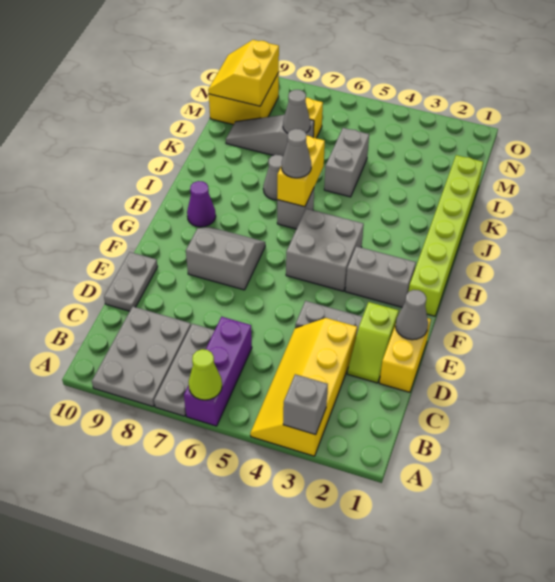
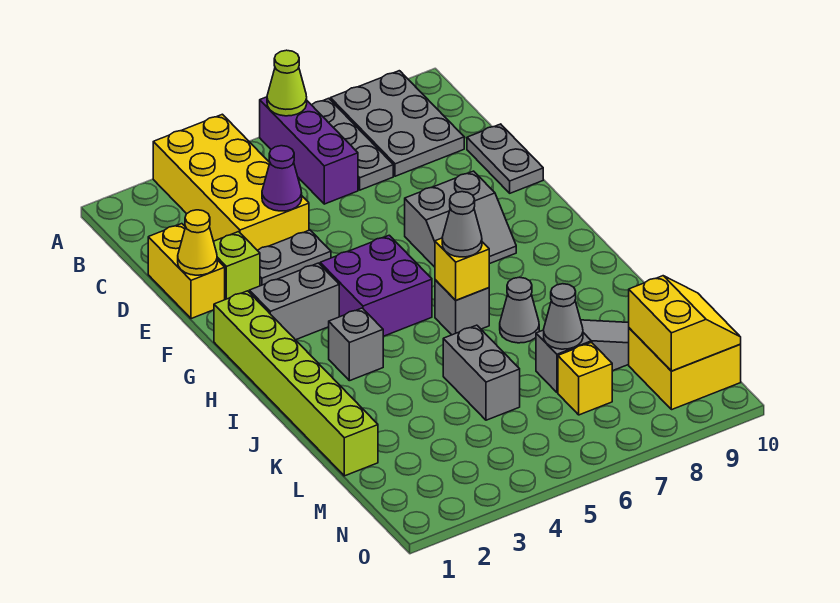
yellow slope A3:D4 level 1 top 3 -> yellow brick A3:D4 level 1
grey brick A3 level 2 -> grey brick I3 level 1
grey cone E1 level 2 -> yellow cone E1 level 2
grey brick G4:H5 level 1 -> purple brick G4:H5 level 1
purple cone H9 level 1 -> purple cone D4 level 2
yellow brick I6:J6 level 2 -> yellow brick I6 level 2

